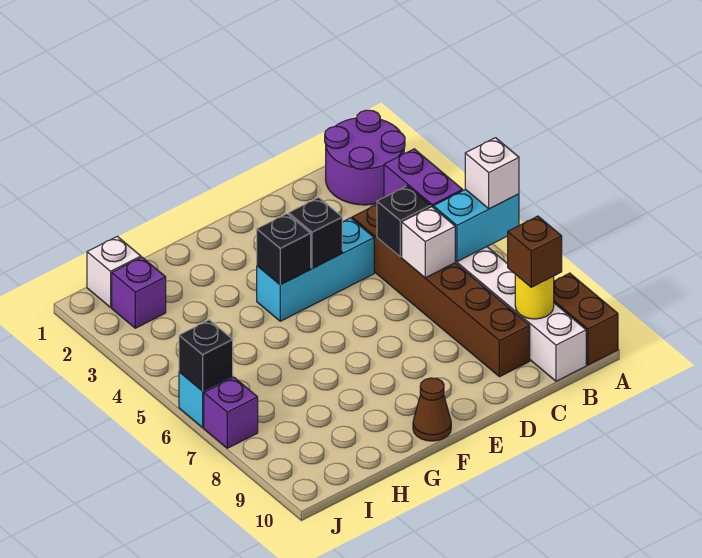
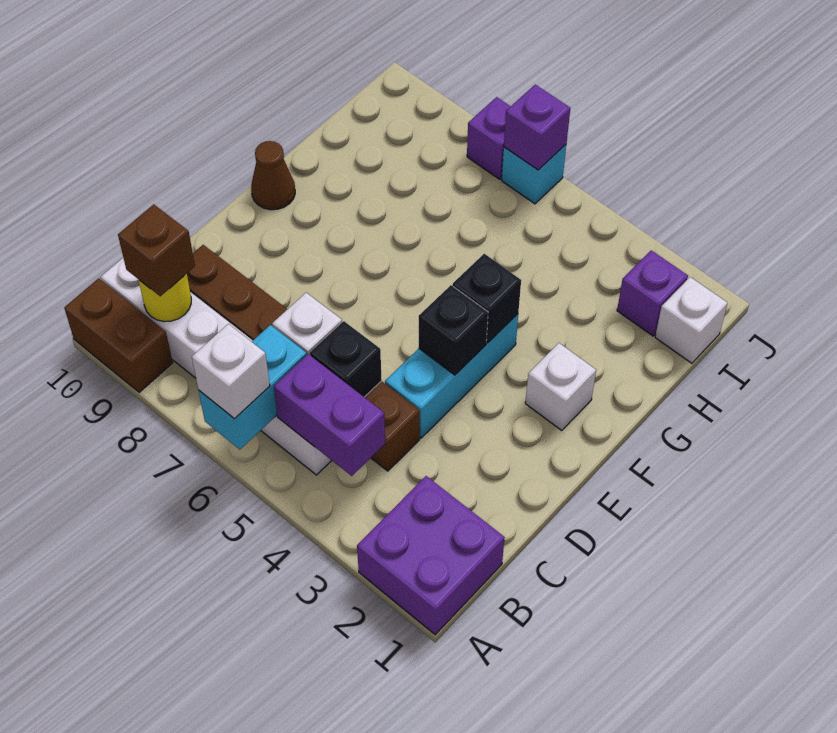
purple round brick A1:B2 level 1 -> purple brick A1:B2 level 1
none -> white brick F2 level 1
black brick J6 level 2 -> purple brick J6 level 2

